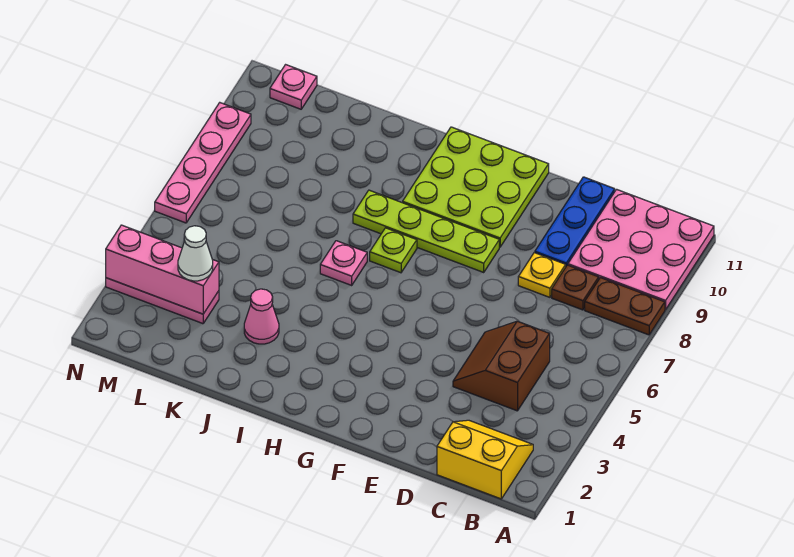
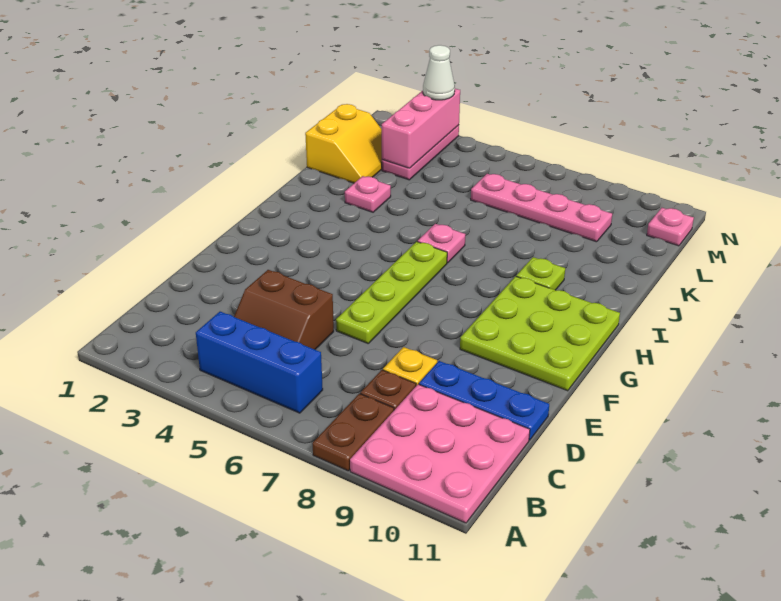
yellow slope B1:C2 level 1 top 1 -> yellow slope K1:L2 level 1 top 1
none -> blue brick B4:B6 level 1
brown slope C4:D5 level 1 top C -> brown slope C4:D5 level 1 top D
lime plate F8:I8 level 1 -> lime plate E6:H6 level 1
lime plate H7 level 1 -> lime plate I9 level 1
pink cone J3 level 1 -> pink plate J3 level 1
white cone L3 level 3 -> white cone N3 level 3
pink plate N6:N9 level 1 -> pink plate L6:L9 level 1

